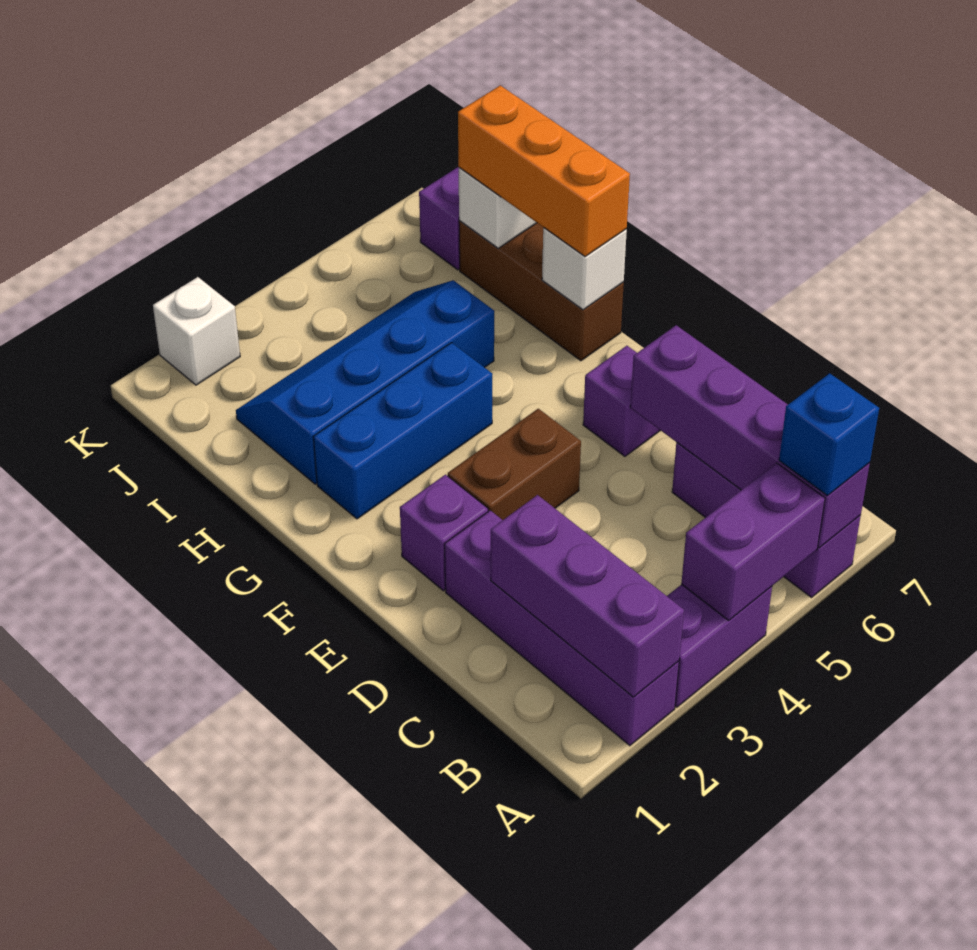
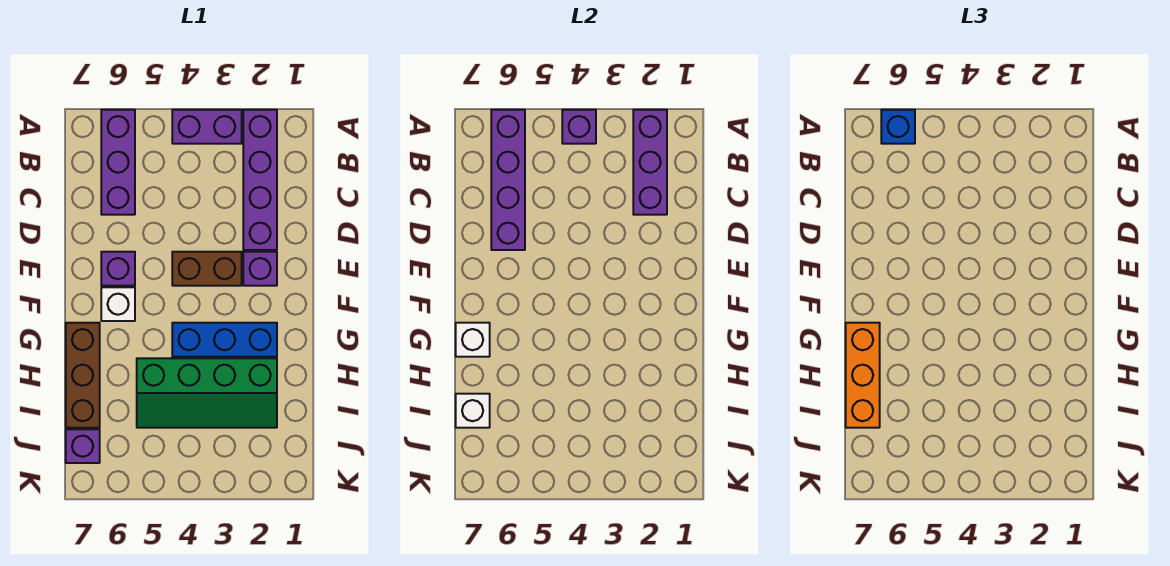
purple brick A4:A5 level 2 -> purple brick A4 level 2
blue slope H2:I5 level 1 top H -> green slope H2:I5 level 1 top H
white brick K2 level 1 -> white brick F6 level 1

